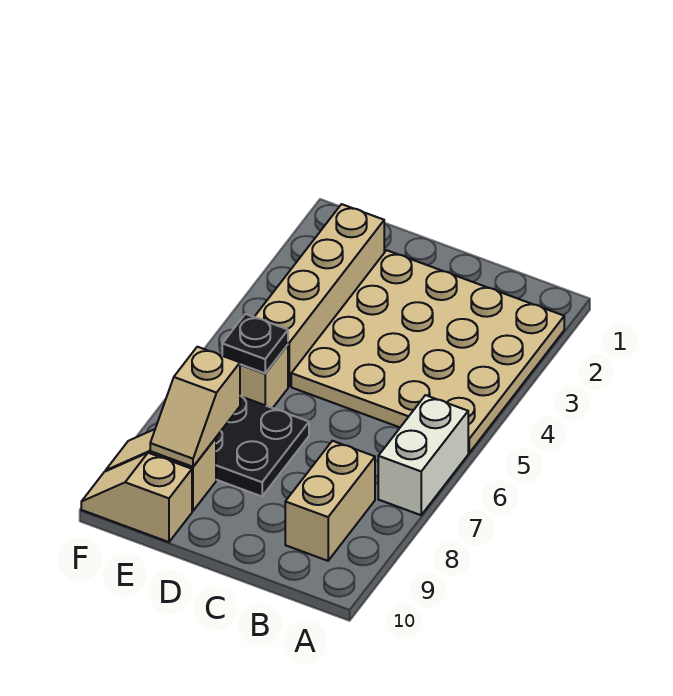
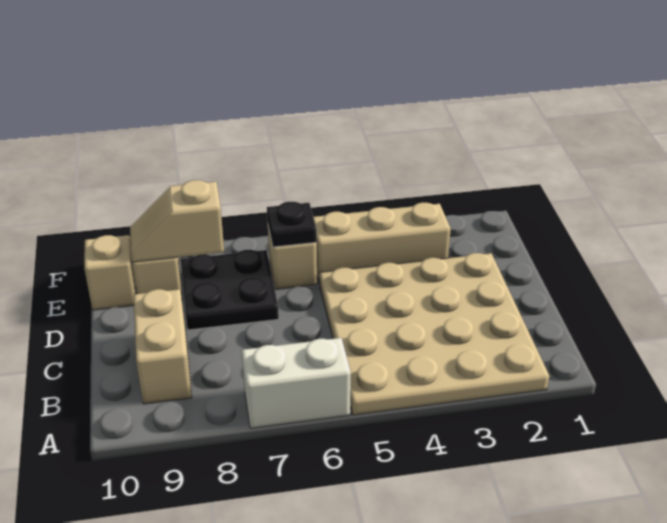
tan brick B8:B9 level 1 -> tan brick B9:C9 level 1
tan brick E2:E5 level 1 -> tan brick E3:E5 level 1

